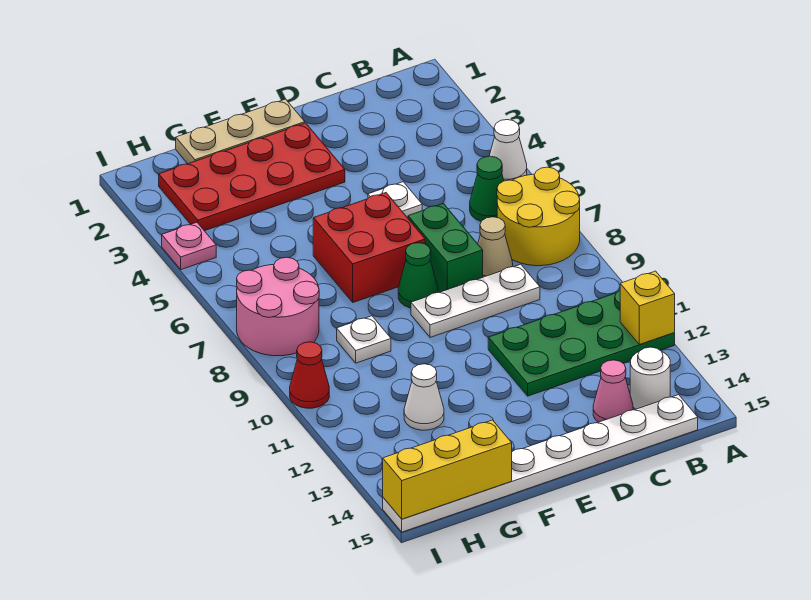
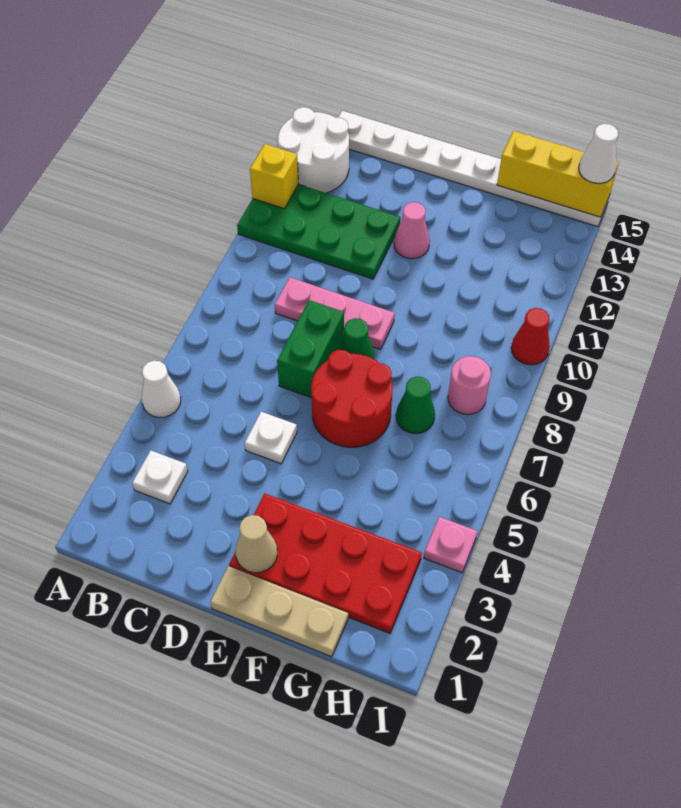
yellow round brick A7:B8 level 1 -> none
green cone B6 level 1 -> green cone G7 level 1
white round brick B14 level 1 -> white round brick A13:B14 level 1
tan cone C8 level 1 -> tan cone E2 level 2
white plate C9:E9 level 1 -> pink plate C9:E9 level 1
pink cone C14 level 1 -> pink cone E12 level 1
red brick E6:F7 level 1 -> red round brick E6:F7 level 1
white plate G9 level 1 -> white plate B3 level 1
white cone G12 level 1 -> white cone I15 level 3
pink round brick H7:I8 level 1 -> pink round brick H8 level 1

